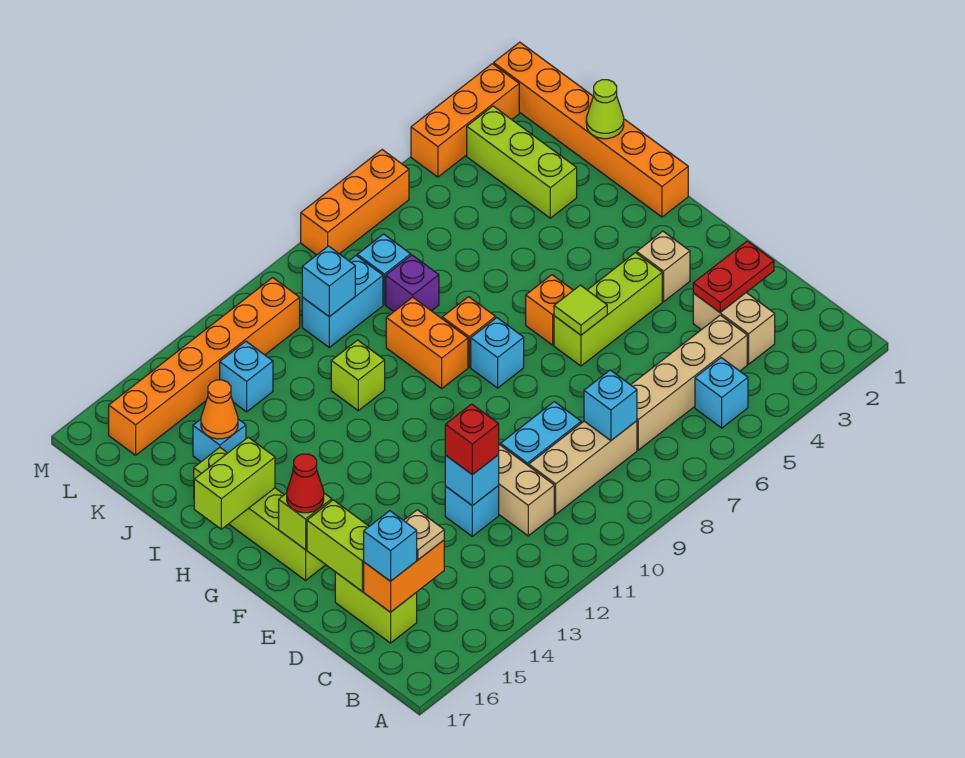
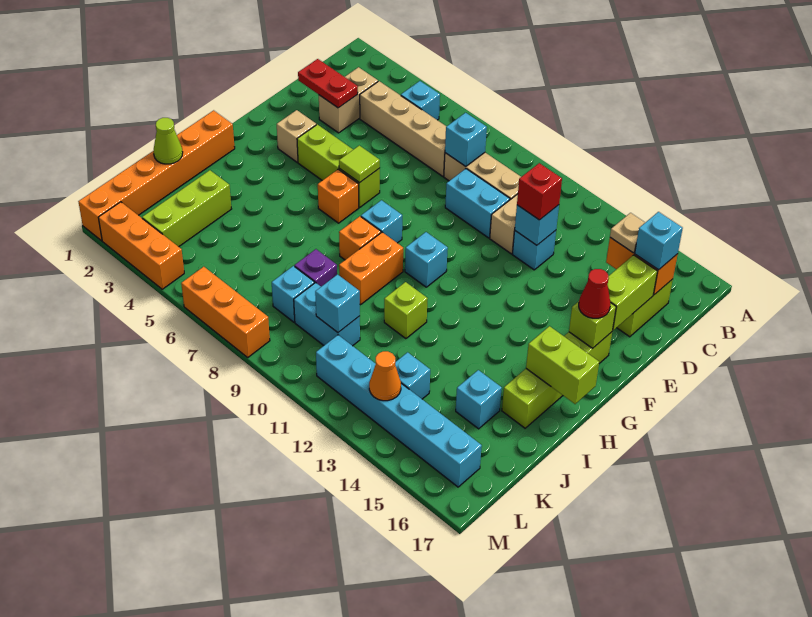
none -> cyan brick G10 level 1
orange cone J15 level 2 -> orange cone L13 level 2
orange brick L11:L16 level 1 -> cyan brick L11:L16 level 1

